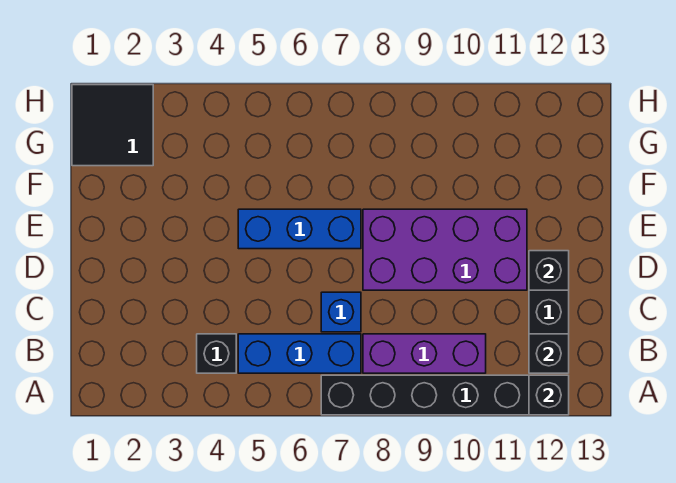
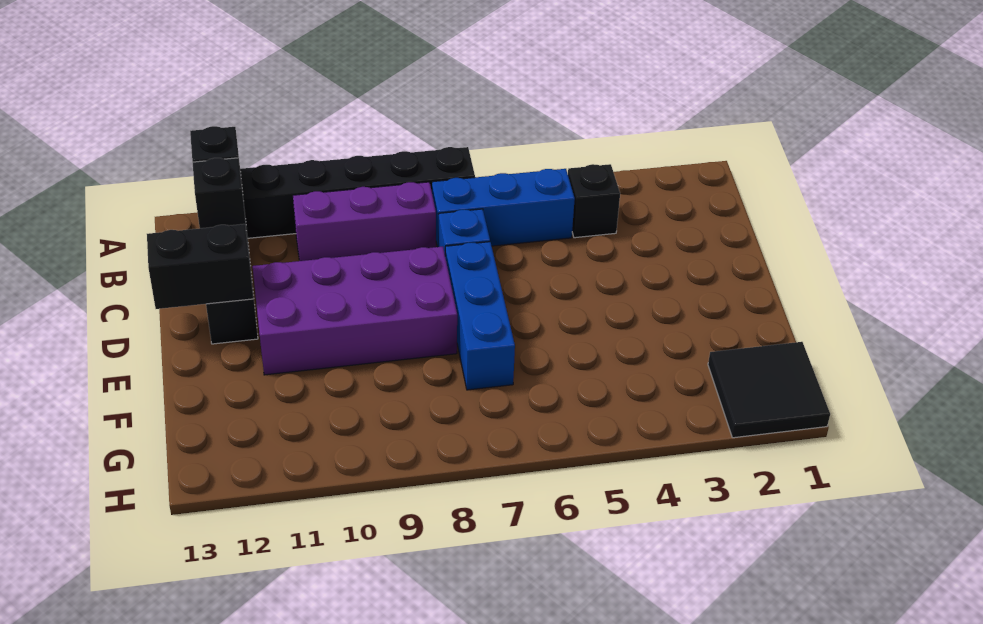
black brick D12 level 2 -> black brick D12:D13 level 2
blue brick E5:E7 level 1 -> blue brick D7:F7 level 1

